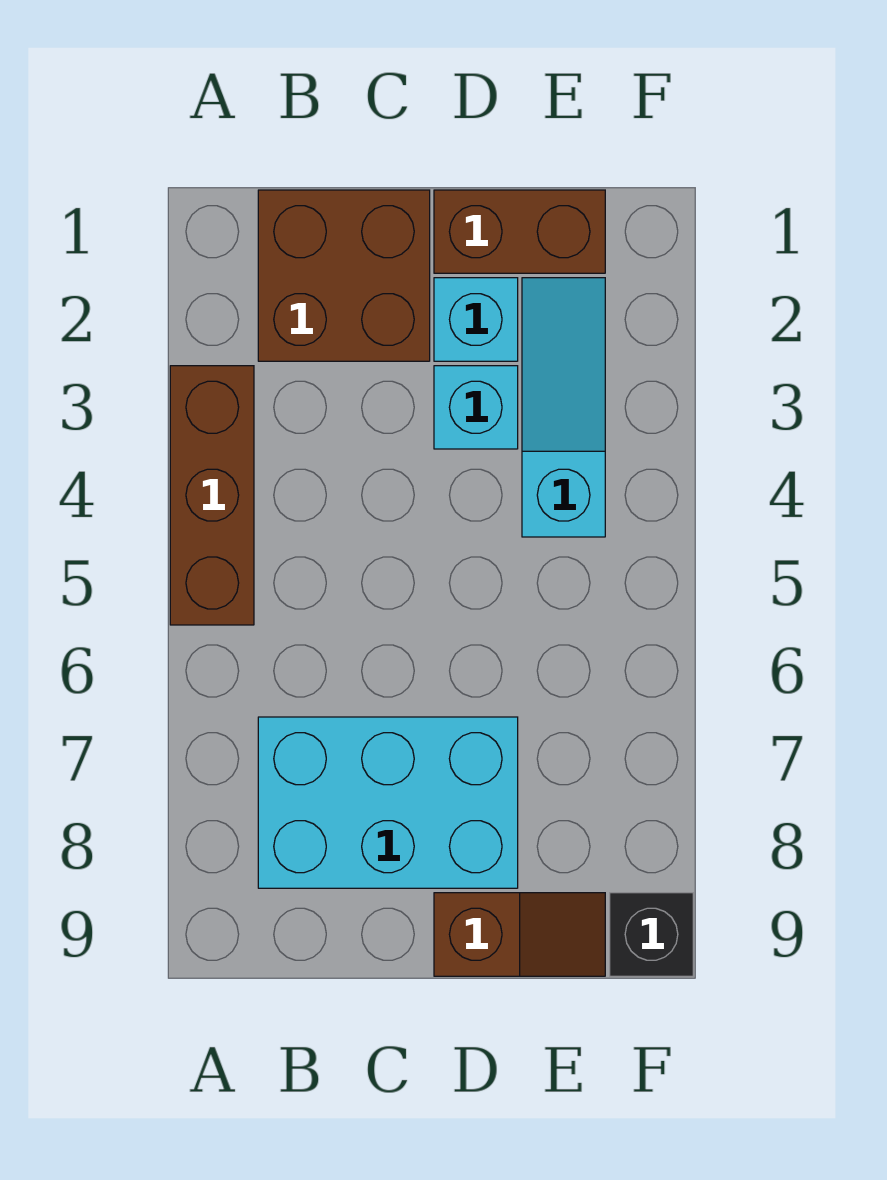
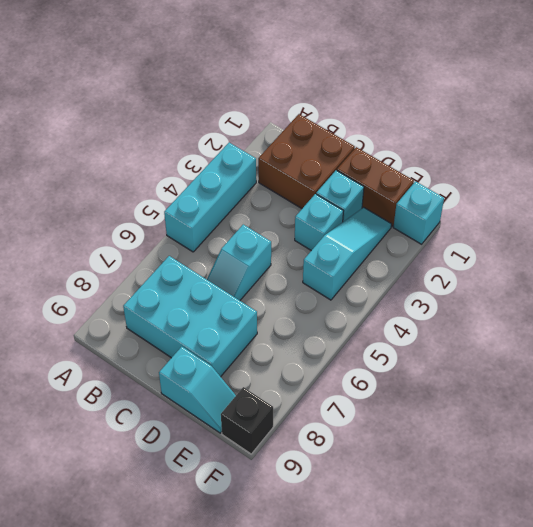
brown brick A3:A5 level 1 -> cyan brick A3:A5 level 1
none -> cyan slope C5:C6 level 1 top 5
brown slope D9:E9 level 1 top D -> cyan slope D9:E9 level 1 top D
none -> cyan brick F1 level 1

